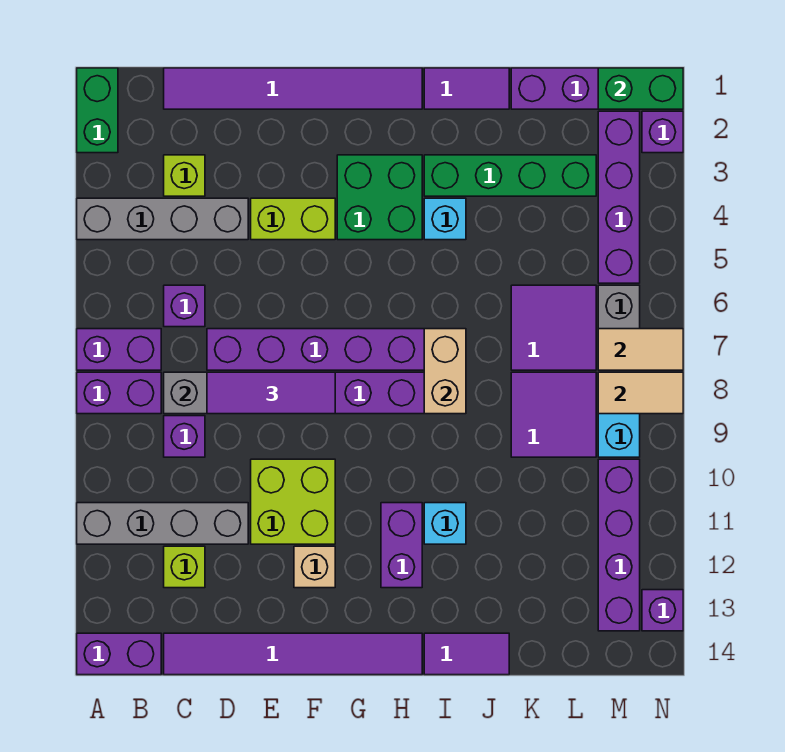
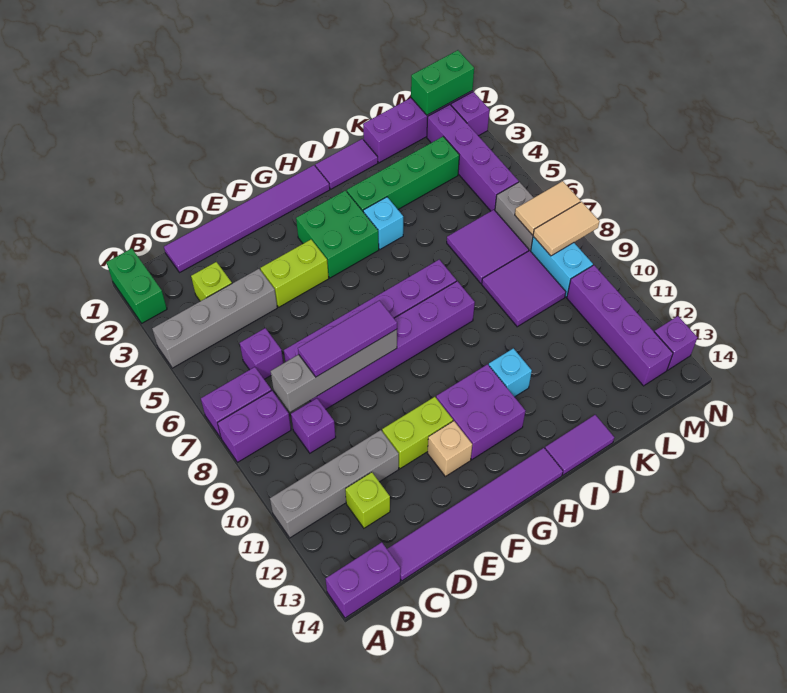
lime brick E10:F11 level 1 -> lime brick E11:F11 level 1
purple brick H11:H12 level 1 -> purple brick G11:H12 level 1
tan brick I7:I8 level 2 -> none

